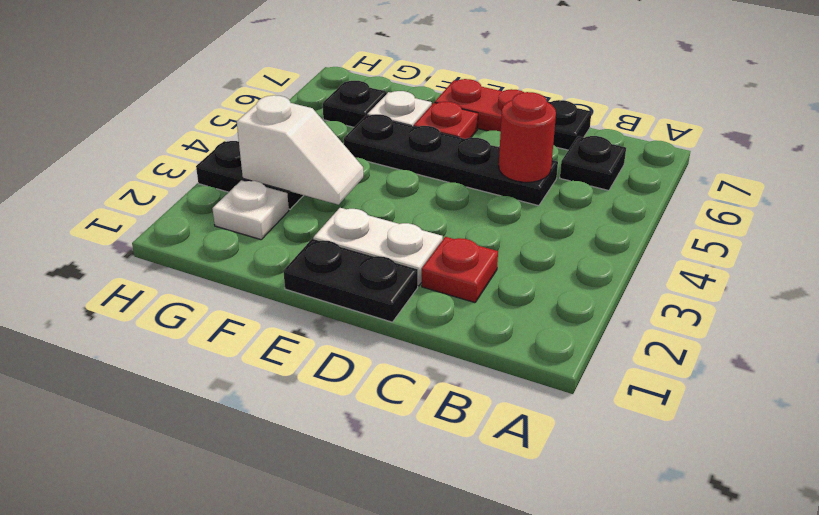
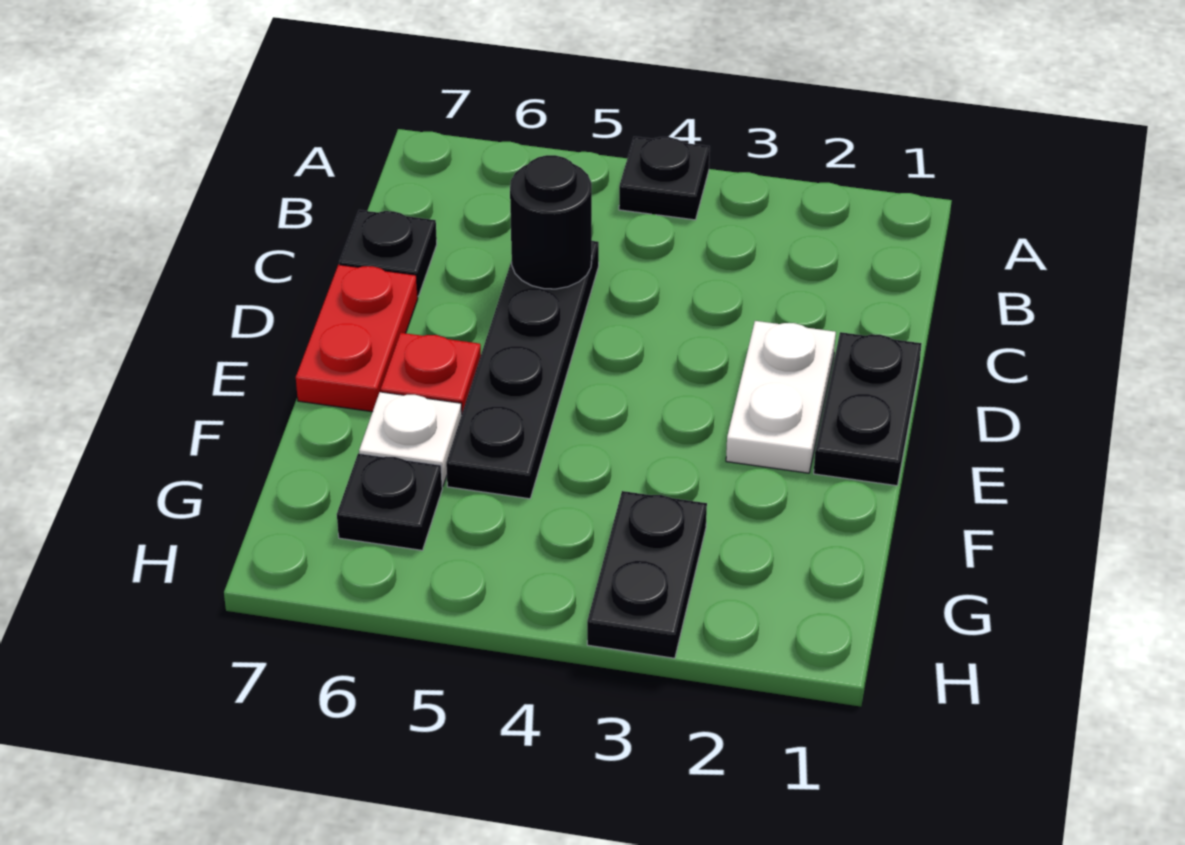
black plate B6 level 1 -> black plate A4 level 1
red plate C2 level 1 -> none
red round brick C5 level 2 -> black round brick C5 level 2
white slope F3:G3 level 2 top G -> none
white plate G2 level 1 -> none

